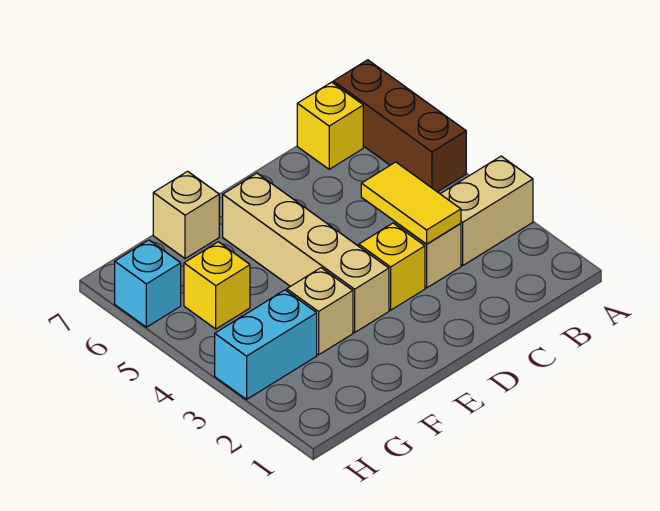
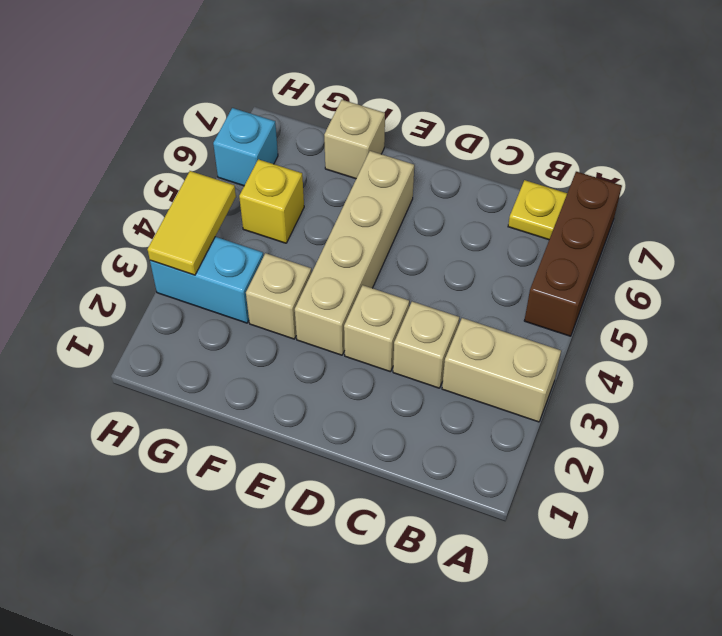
yellow brick B7 level 1 -> yellow plate B7 level 1
yellow tile C3:C4 level 2 -> yellow tile H3:H4 level 2
yellow brick D3 level 1 -> tan brick D3 level 1

